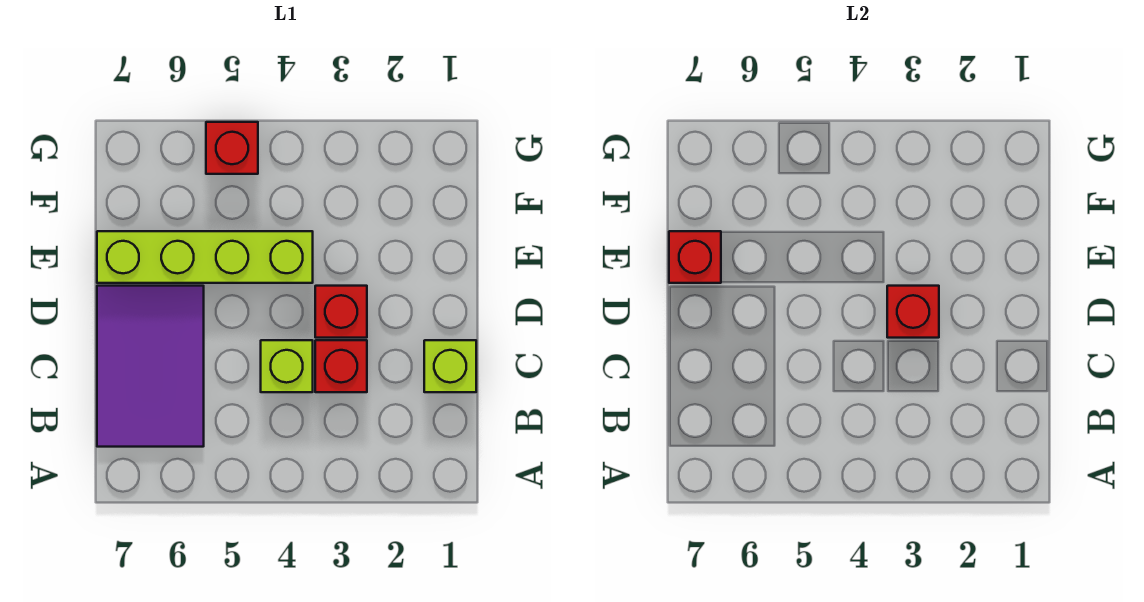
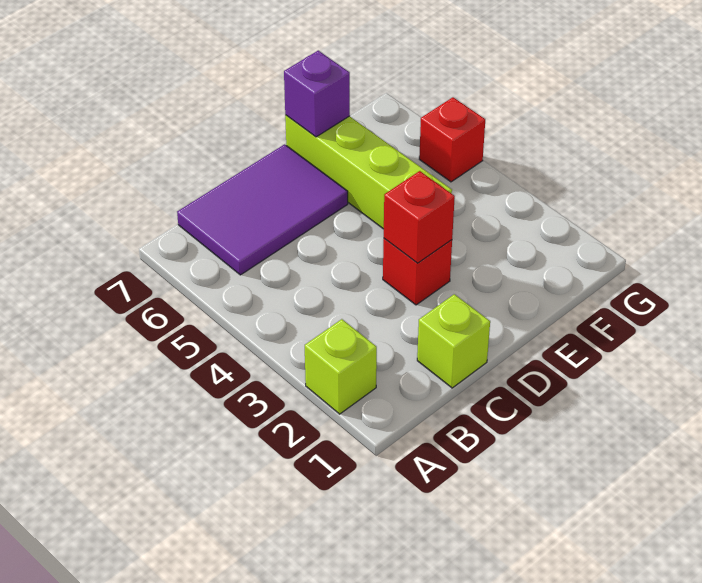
red brick C3 level 1 -> none
lime brick C4 level 1 -> lime brick A2 level 1
red brick E7 level 2 -> purple brick E7 level 2

